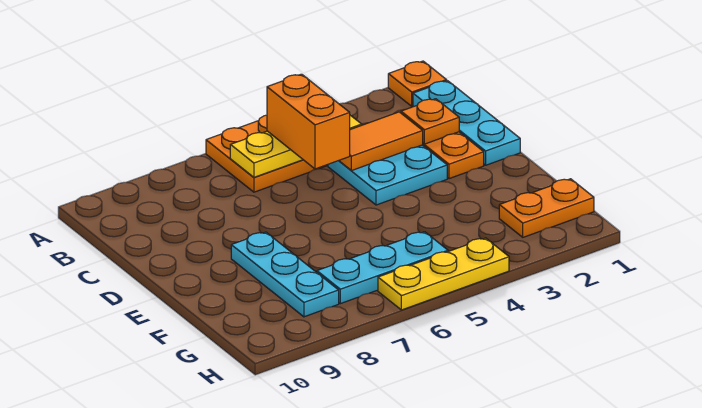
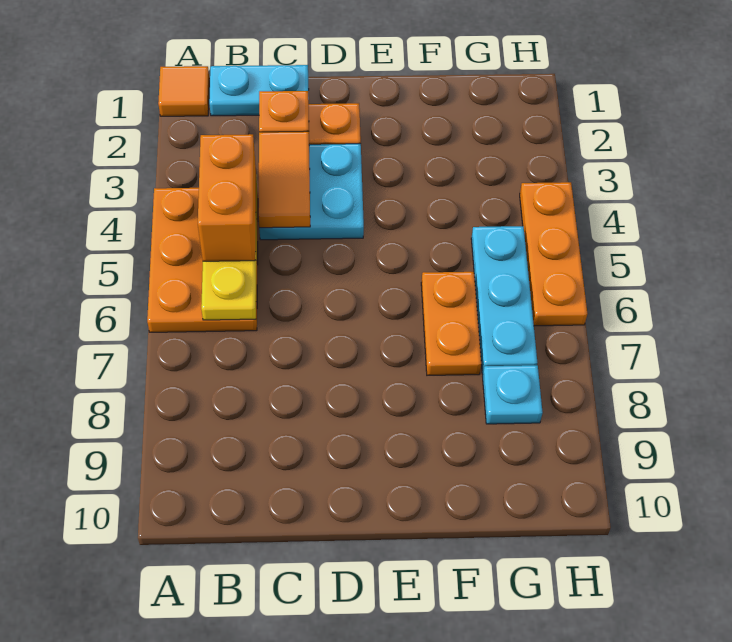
orange plate A1 level 1 -> orange tile A1 level 1
cyan plate B1:D1 level 1 -> cyan plate B1:C1 level 1
orange brick B5:C5 level 3 -> orange brick B4:B5 level 3
cyan plate E8:G8 level 1 -> cyan plate G8 level 1
orange plate G1:G2 level 1 -> orange plate F6:F7 level 1
yellow plate H4:H6 level 1 -> orange plate H4:H6 level 1

